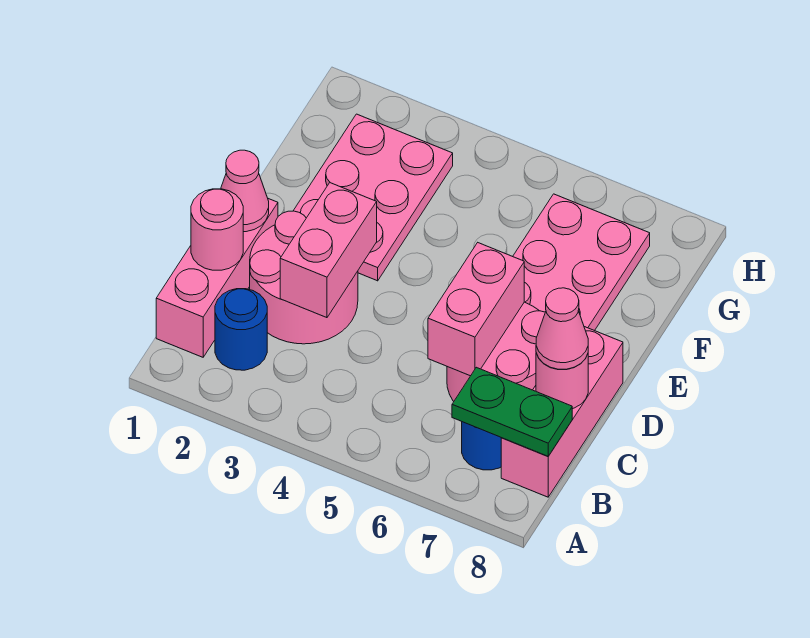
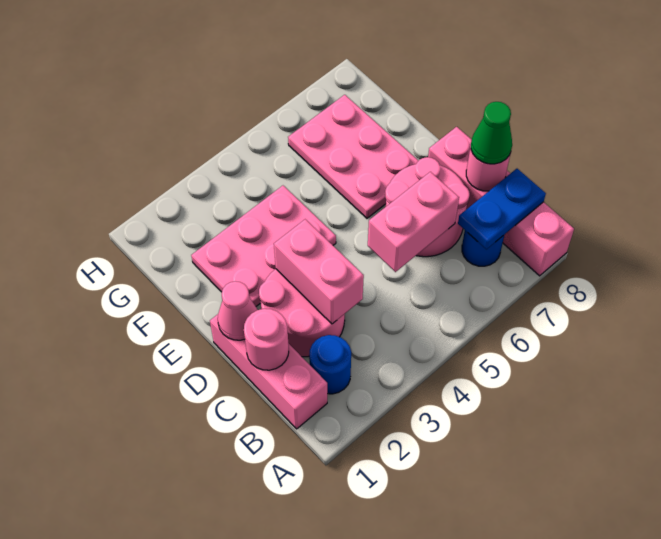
green plate B7:B8 level 2 -> blue plate B7:B8 level 2
pink brick B8:D8 level 1 -> pink brick A8:D8 level 1
pink brick C6:D6 level 2 -> pink brick C5:C6 level 2
pink cone C8 level 3 -> green cone C8 level 3
pink plate E2:G3 level 1 -> pink plate E2:F4 level 1

